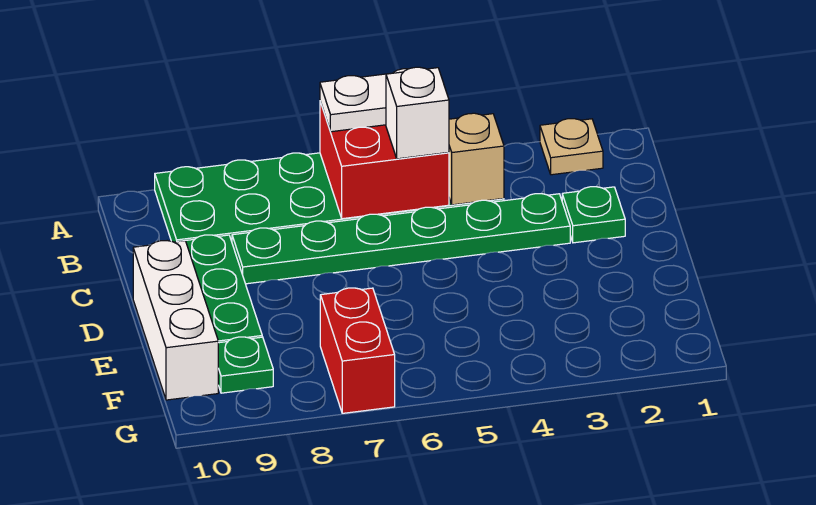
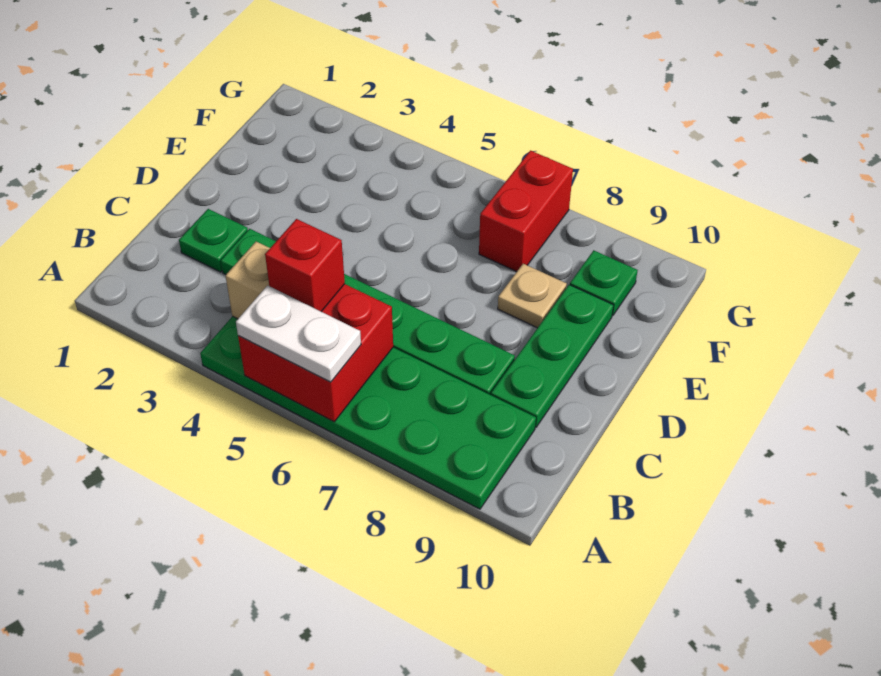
tan plate A2 level 1 -> tan plate E8 level 1
white brick B5 level 3 -> red brick B5 level 3
white brick D10:F10 level 1 -> none

